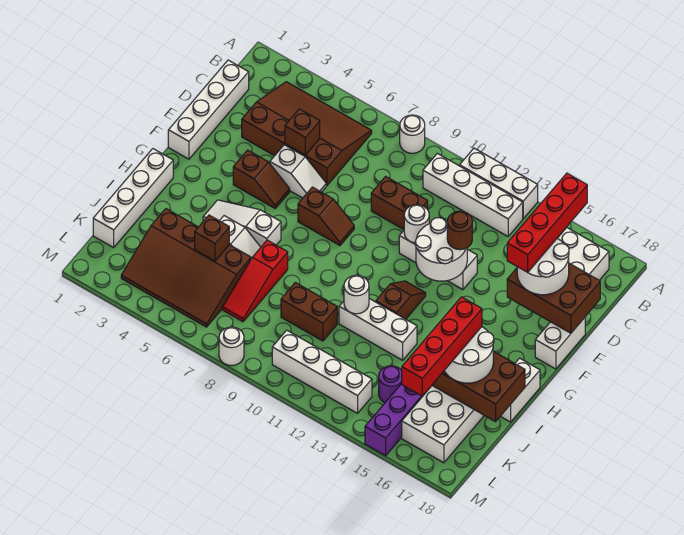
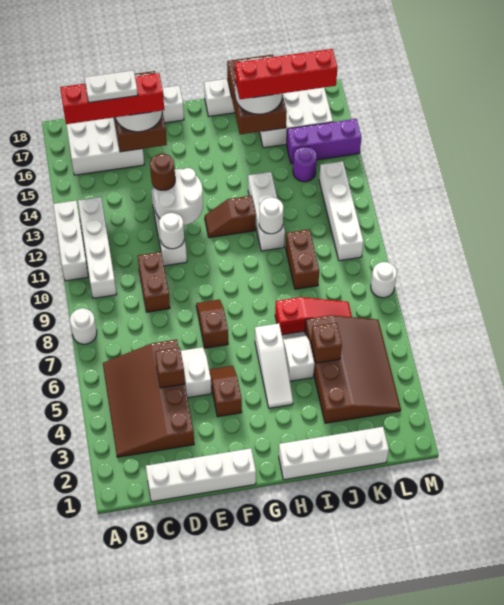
none -> white plate C16:D16 level 5

